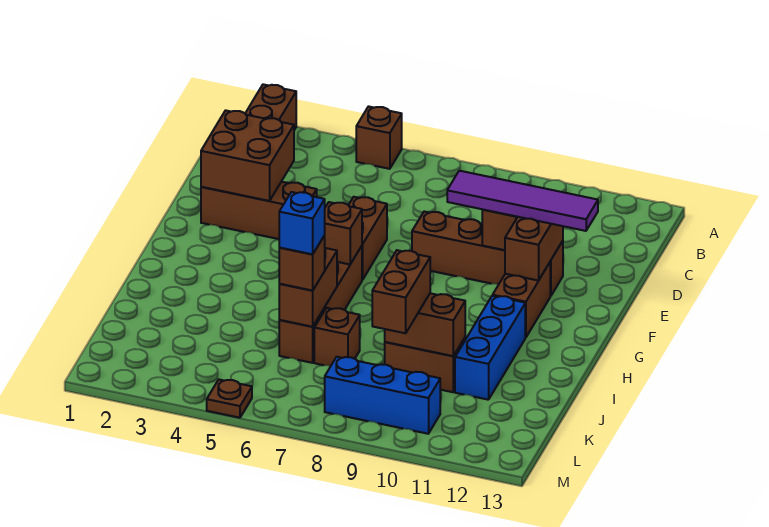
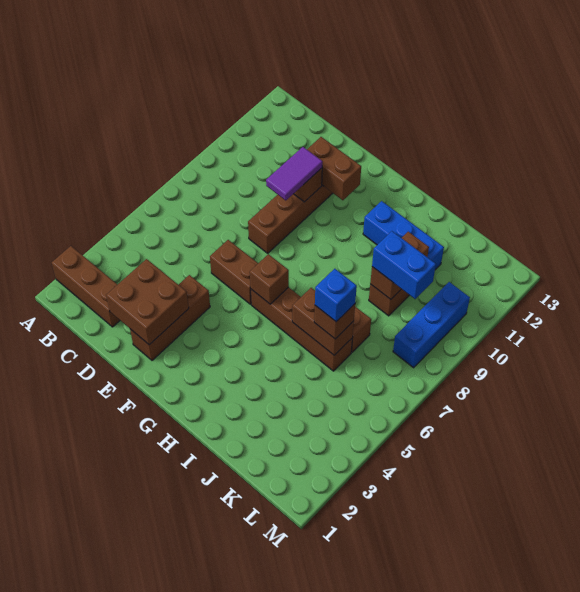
brown brick A5 level 1 -> none
purple tile E9:E12 level 3 -> purple tile E9:E10 level 3
brown brick F11:G11 level 1 -> none
brown brick J9:K9 level 3 -> blue brick J9:K9 level 3
brown plate M5 level 1 -> none

